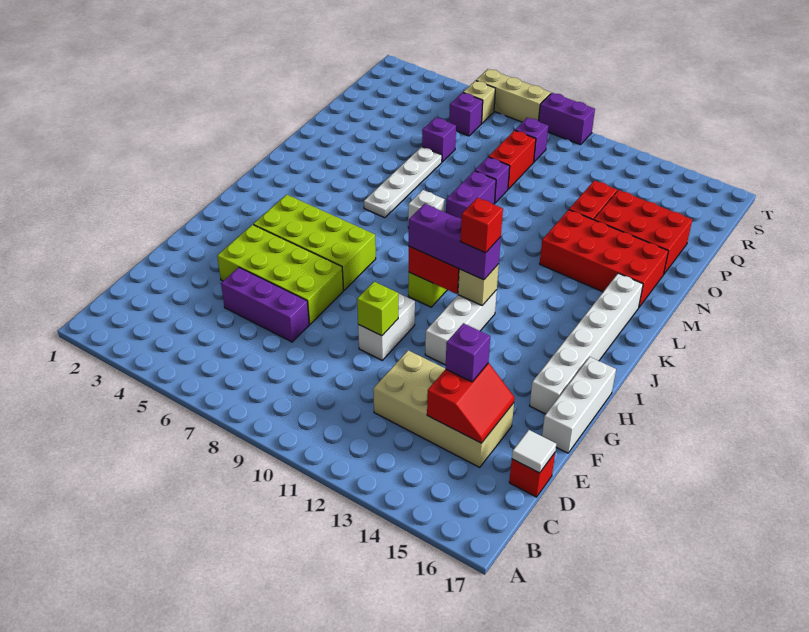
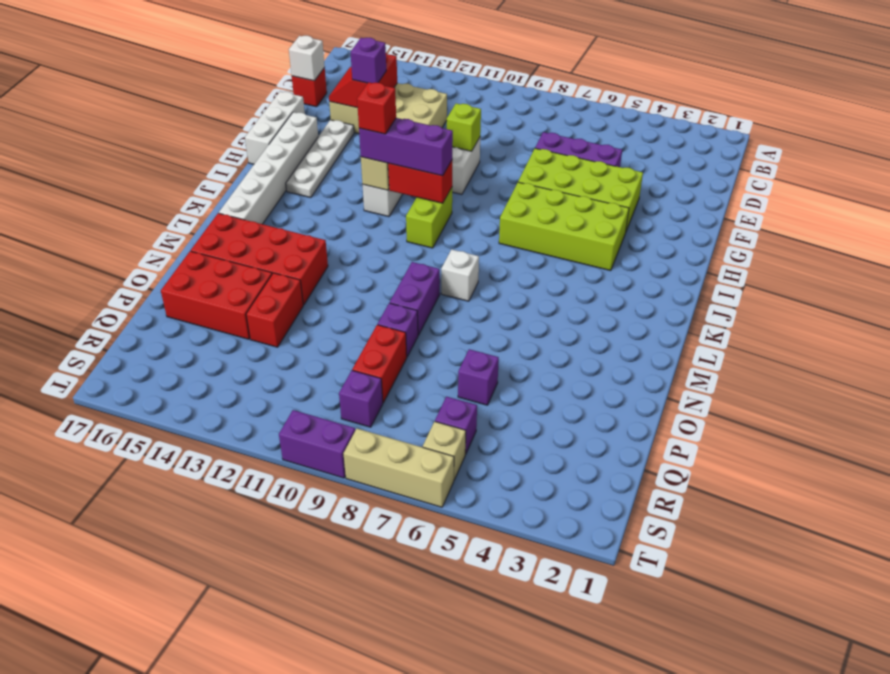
white tile D17 level 2 -> white brick D17 level 2
white plate L6:O6 level 1 -> white plate F15:I15 level 1

